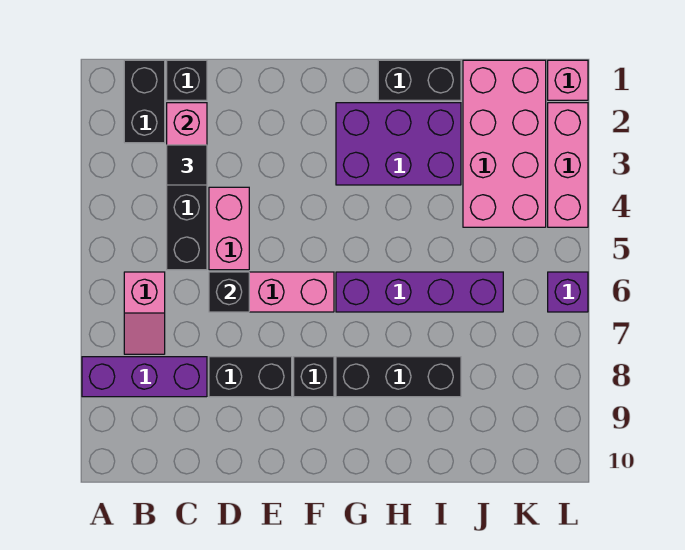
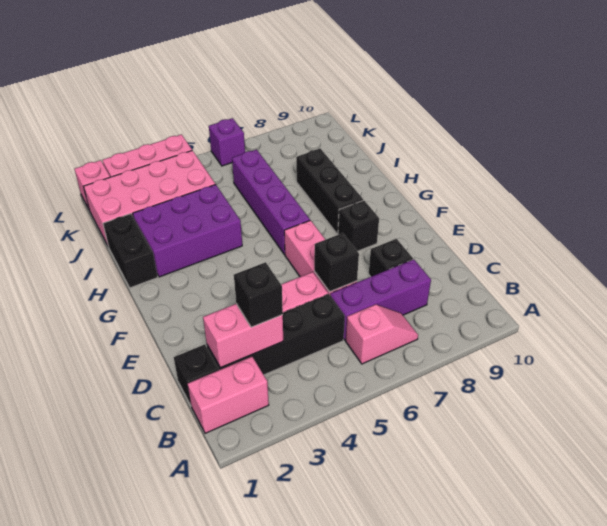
purple brick A8:C8 level 1 -> purple brick C6:C8 level 1
black brick B1:B2 level 1 -> pink brick B1:B2 level 1
black tile C3 level 3 -> black brick C3 level 3
black brick D8:E8 level 1 -> black brick D8 level 1
purple brick G2:I3 level 1 -> purple brick H2:I4 level 1

